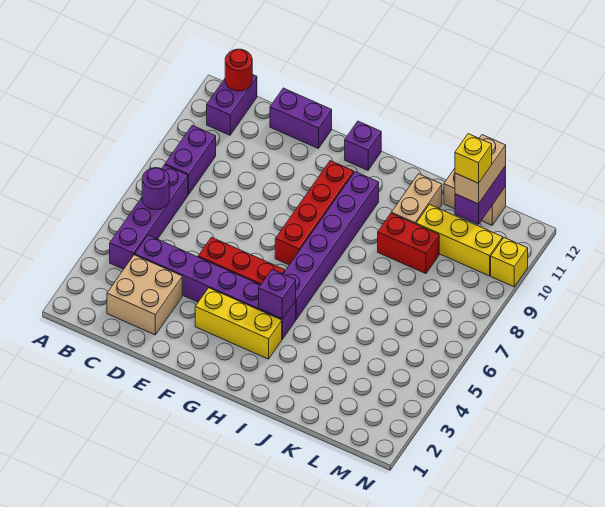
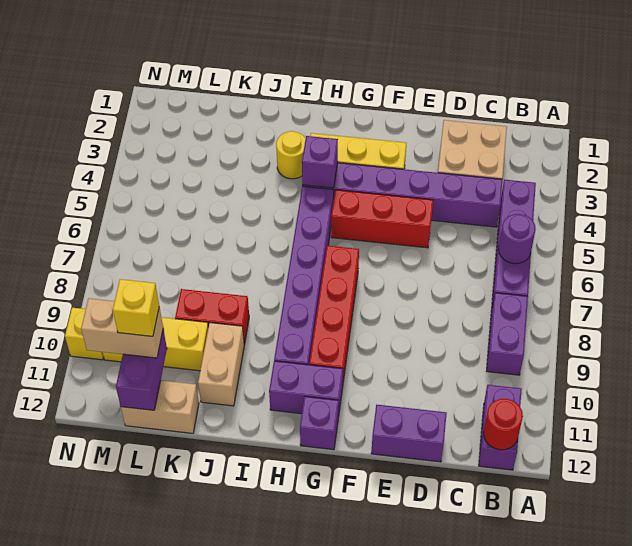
none -> purple brick G11:H11 level 1
none -> yellow round brick I3 level 1
tan brick L11:L12 level 3 -> tan brick L11:M11 level 3

